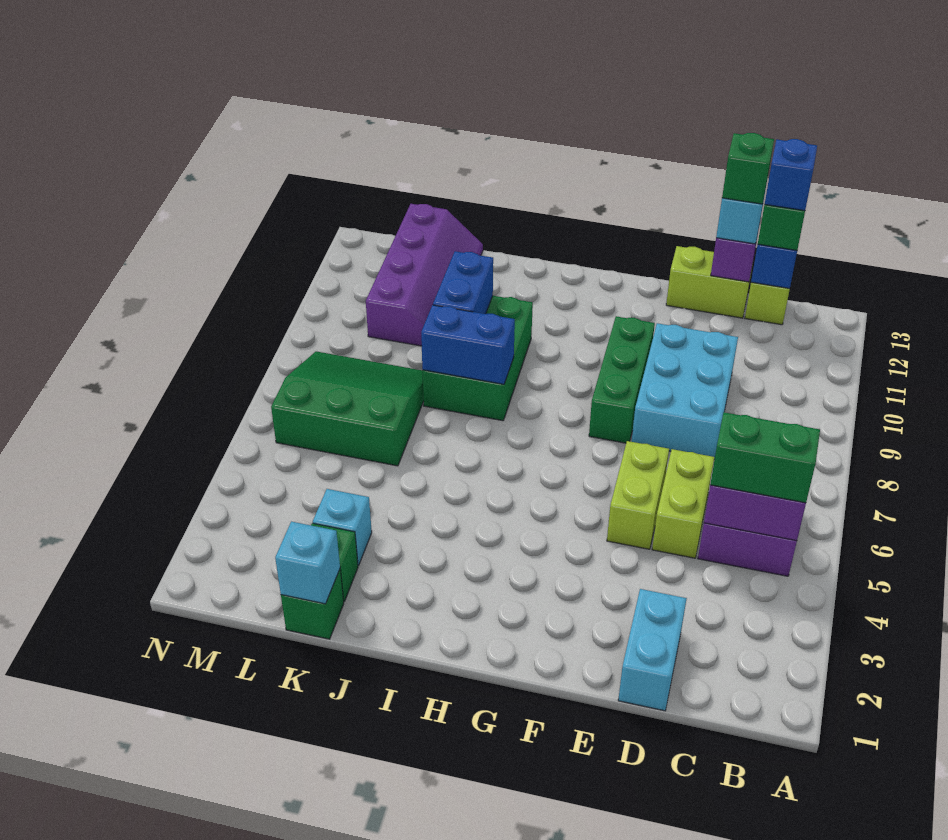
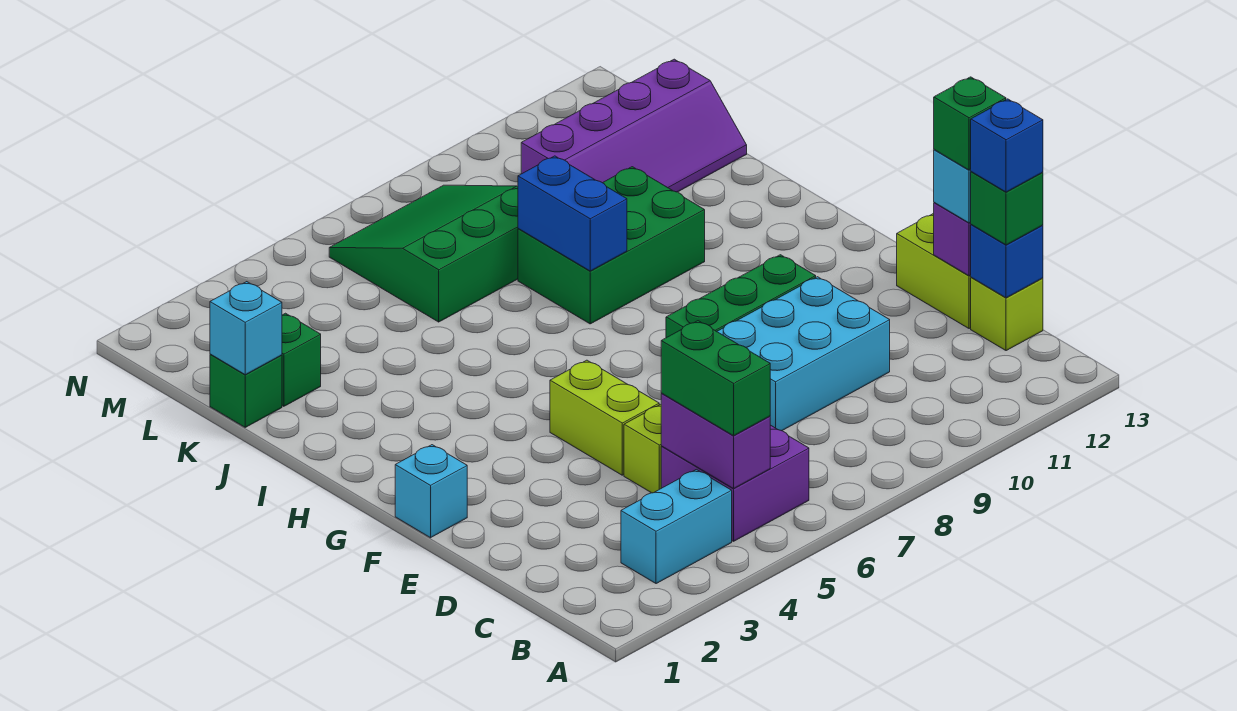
cyan brick D1:D2 level 1 -> cyan brick B3:B4 level 1
lime brick E5:E6 level 1 -> lime brick E5:F5 level 1
blue brick J9:J10 level 2 -> none
cyan brick K3 level 1 -> cyan brick F1 level 1
green slope K6:M8 level 1 top 6 -> green slope K6:M8 level 1 top K

